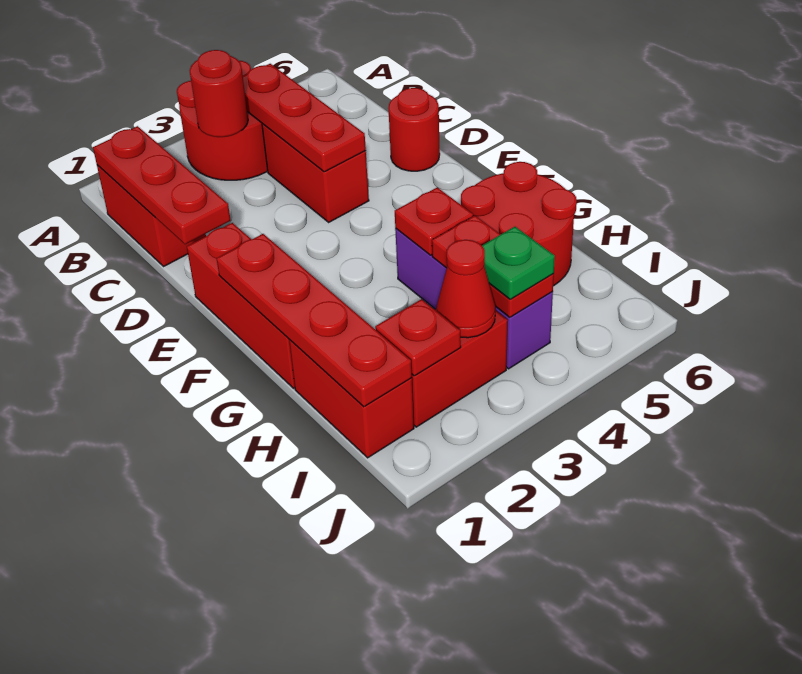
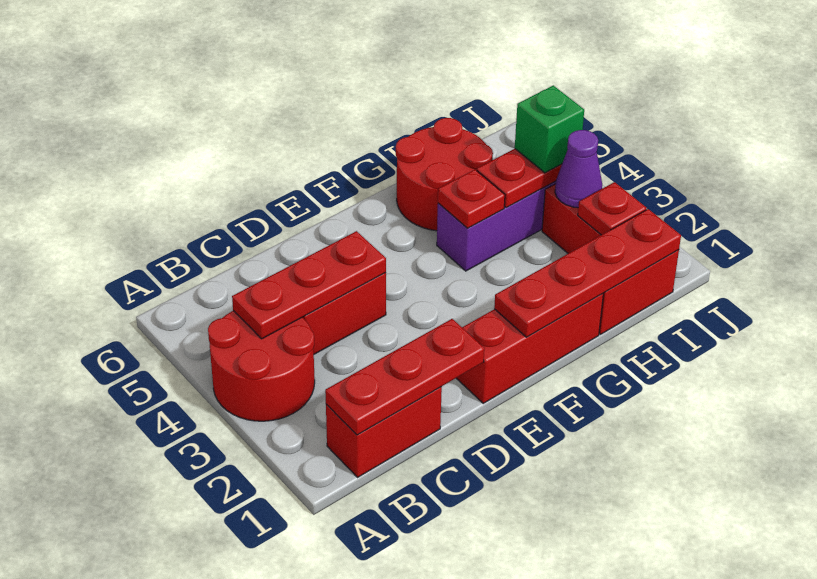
red round brick B3 level 2 -> none
red round brick D6 level 1 -> none
red cone I3 level 2 -> purple cone I3 level 2
green plate I4 level 3 -> green brick I4 level 3

